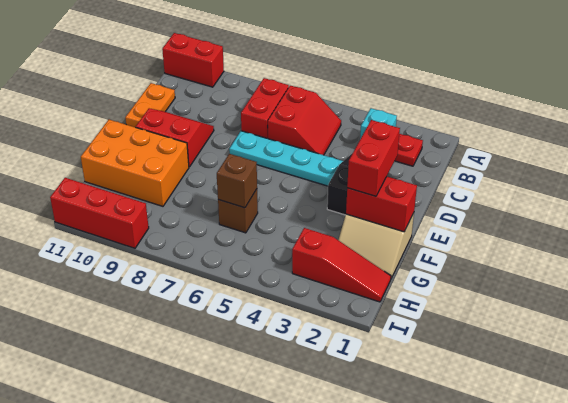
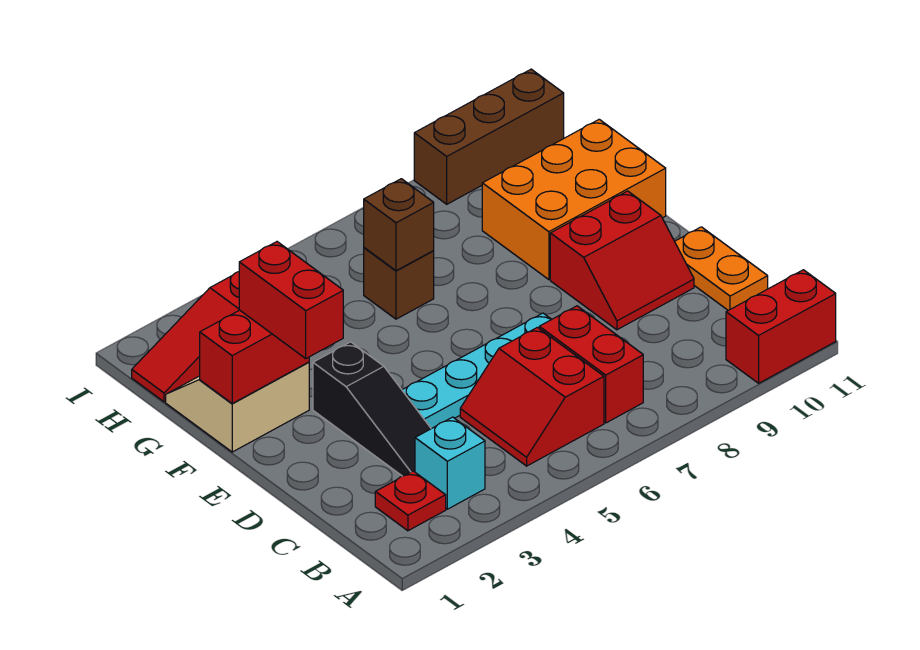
red brick I9:I11 level 1 -> brown brick I9:I11 level 1

